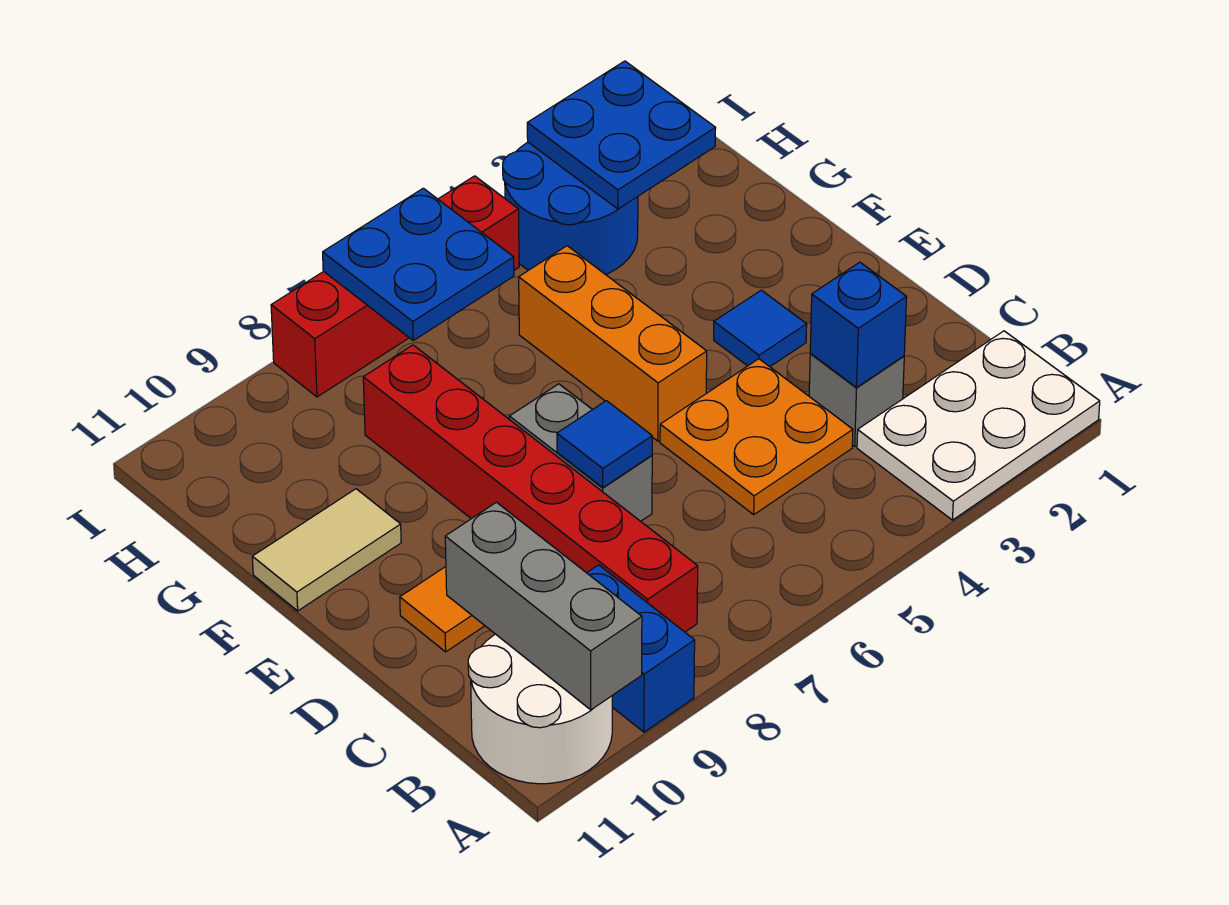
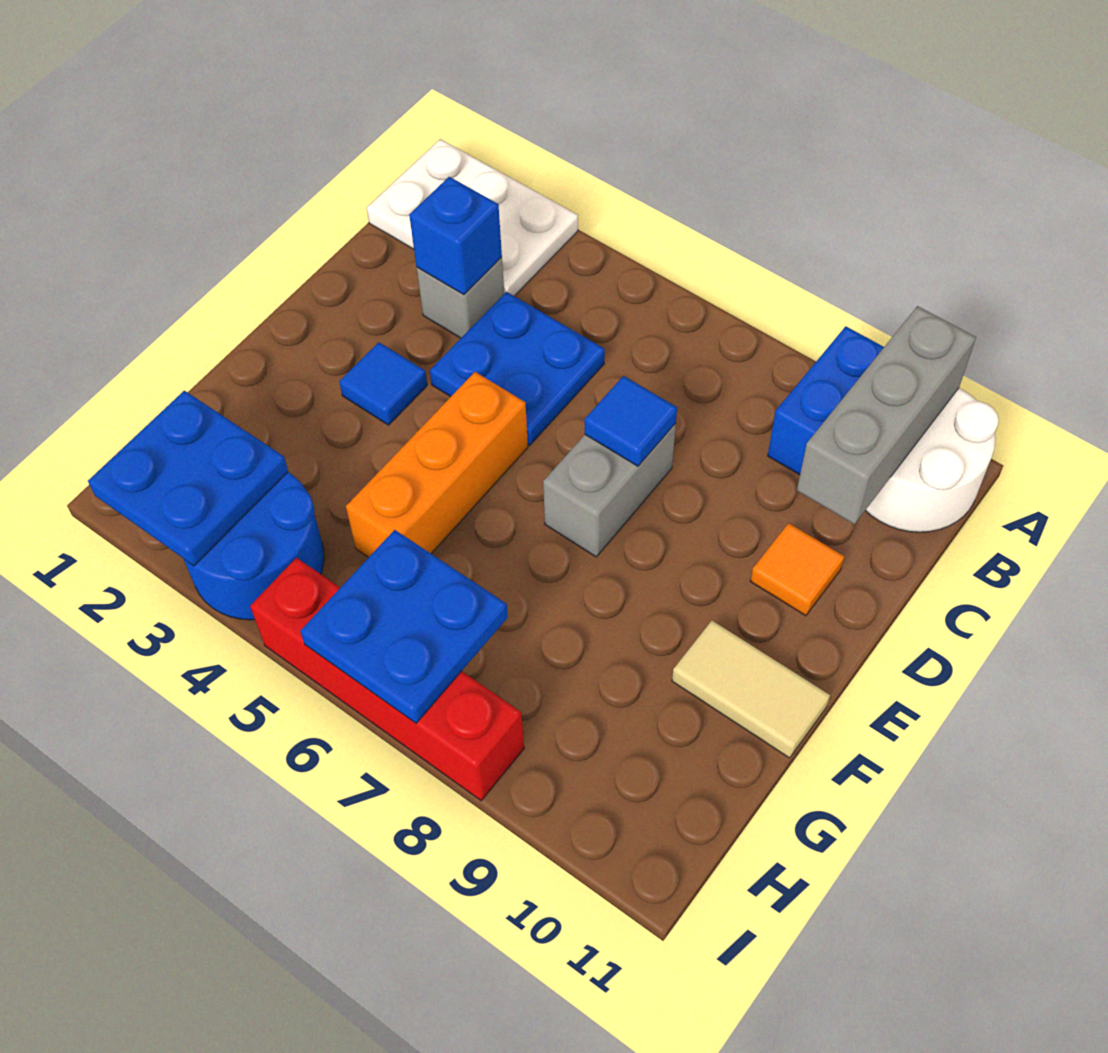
red brick B8:G8 level 1 -> none
orange plate C4:D5 level 1 -> blue plate C4:D5 level 1

